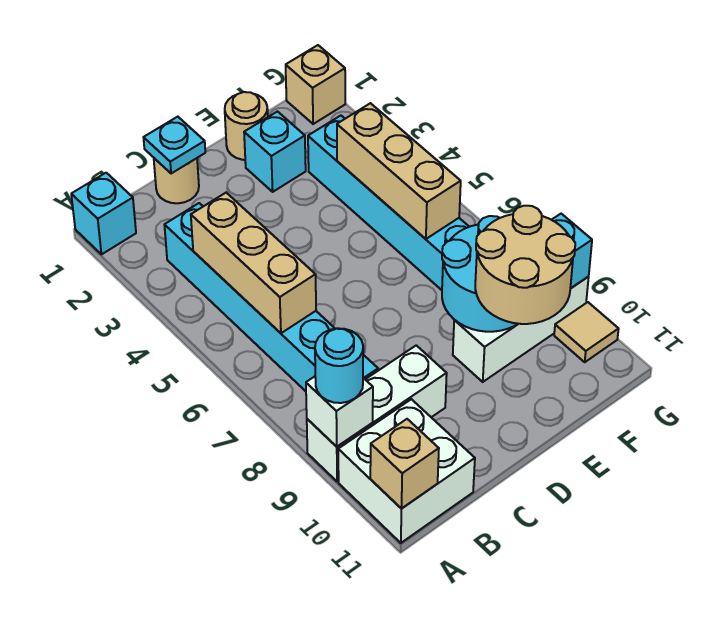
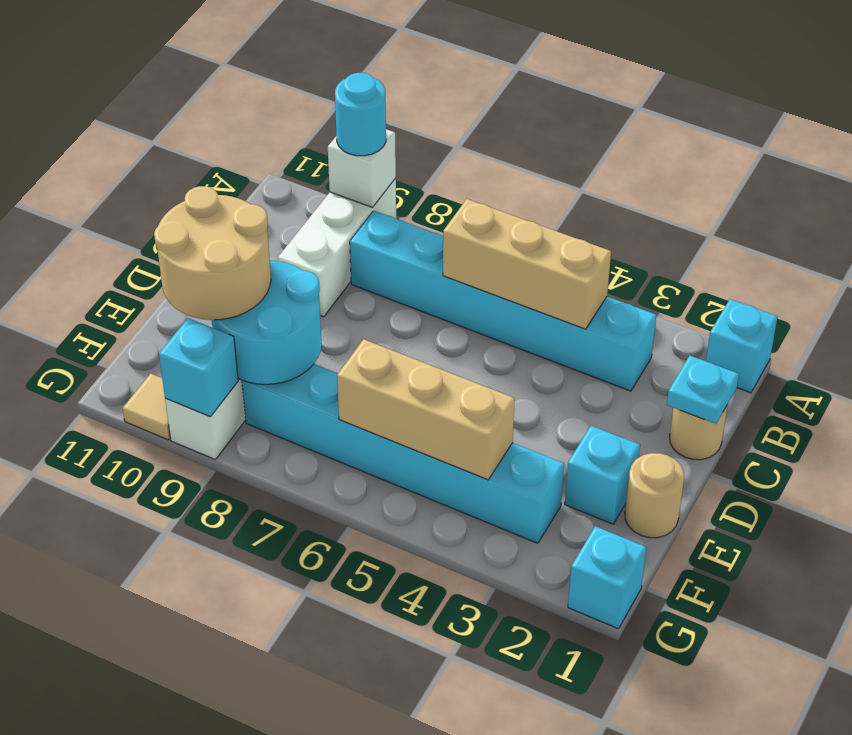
white brick A10:B11 level 1 -> none
tan brick A11 level 2 -> none
tan brick G1 level 1 -> cyan brick G1 level 1

